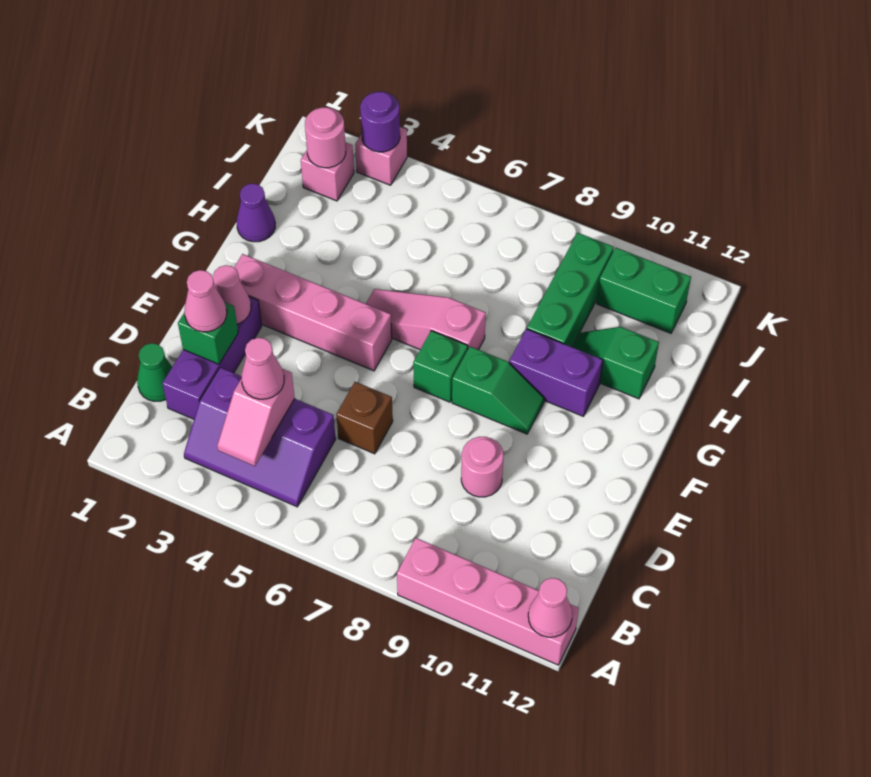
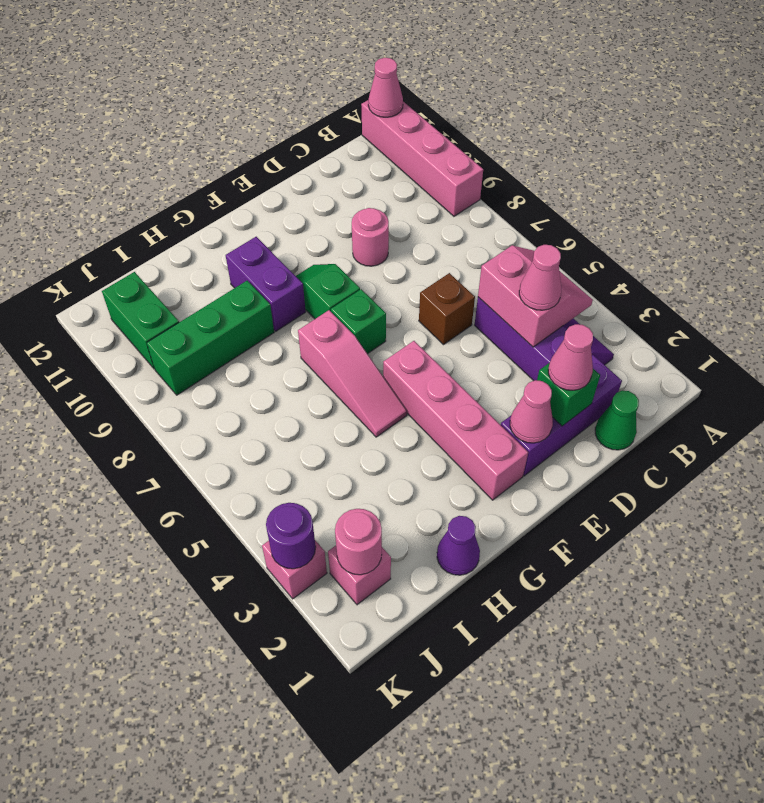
pink slope B4:C4 level 2 top C -> pink slope B4:C5 level 2 top C
green slope H10:H11 level 1 top 11 -> none

